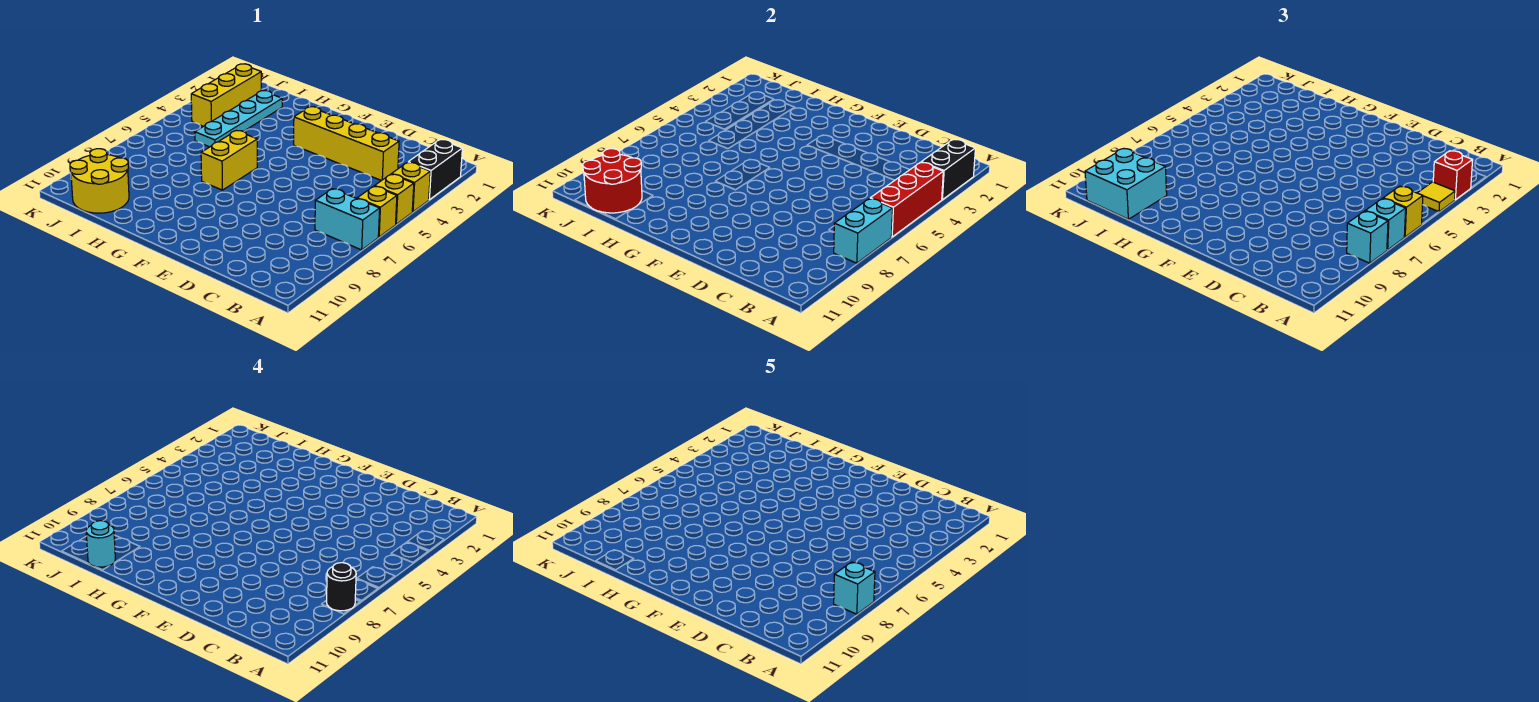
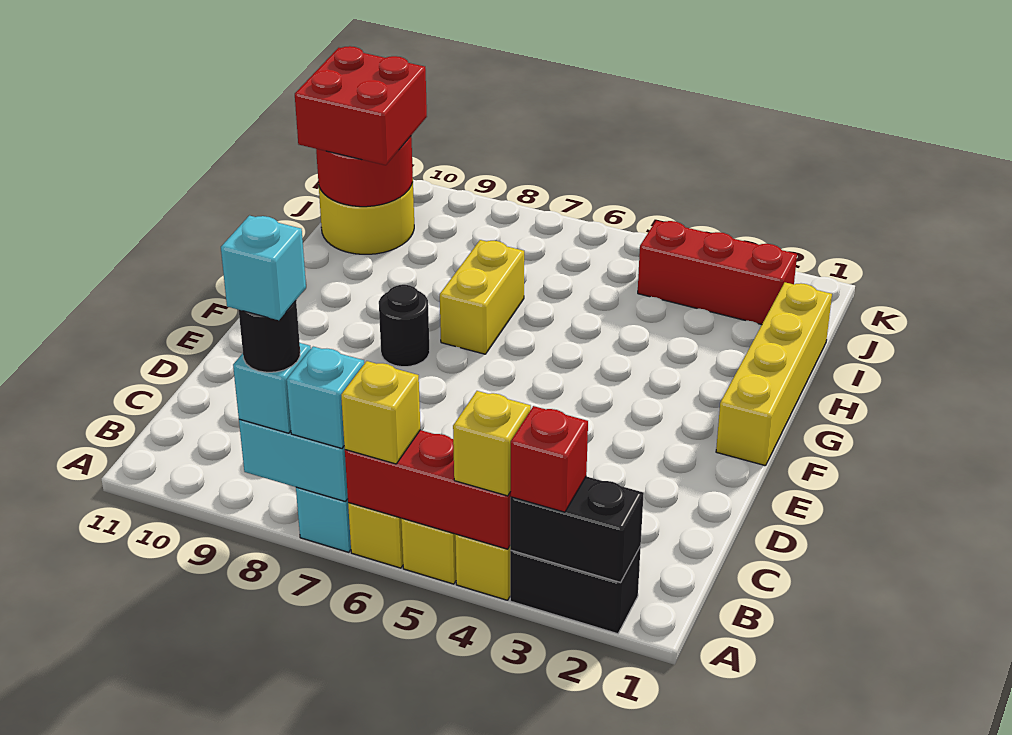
yellow tile A4 level 3 -> yellow brick A4 level 3
yellow brick C3:F3 level 1 -> yellow brick F1:I1 level 1
none -> black round brick F8 level 1
yellow brick G6:G7 level 1 -> yellow brick G7:H7 level 1
cyan plate I2:I5 level 1 -> none
cyan brick I10:J11 level 3 -> red brick I10:J11 level 3
cyan round brick I11 level 4 -> none
yellow brick J2:J4 level 1 -> red brick J2:J4 level 1

